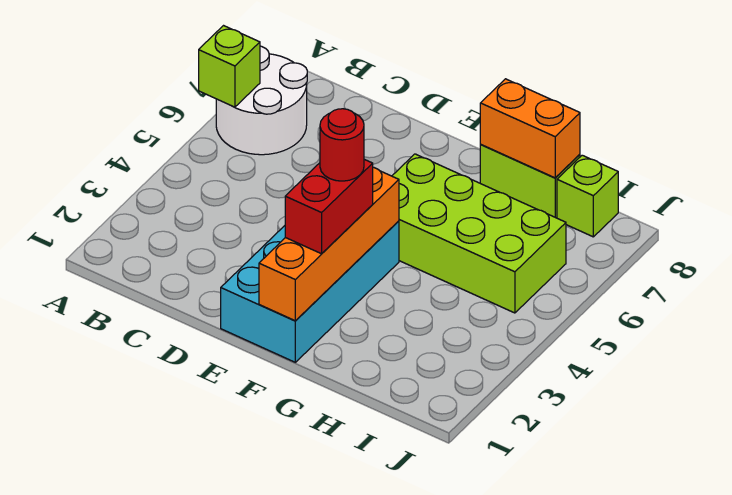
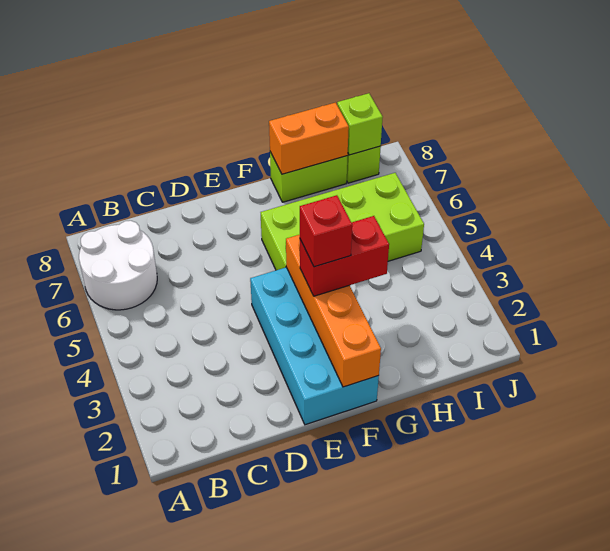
lime brick A6 level 2 -> lime brick I8 level 2
red brick F2:F3 level 3 -> red brick F3:G3 level 3
red round brick F3 level 4 -> red brick F3 level 4

